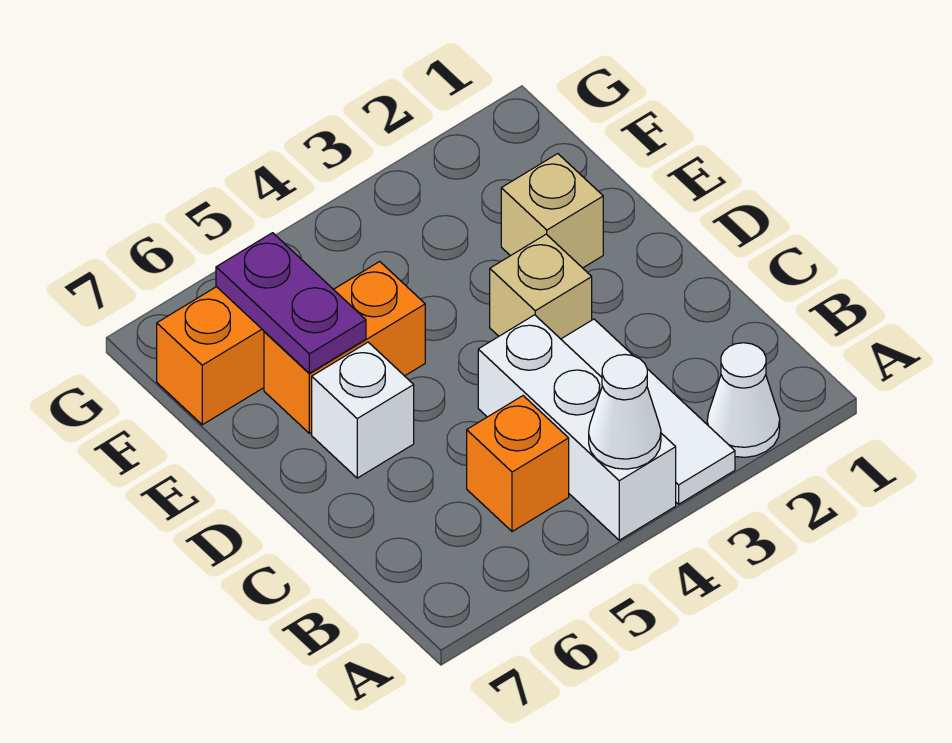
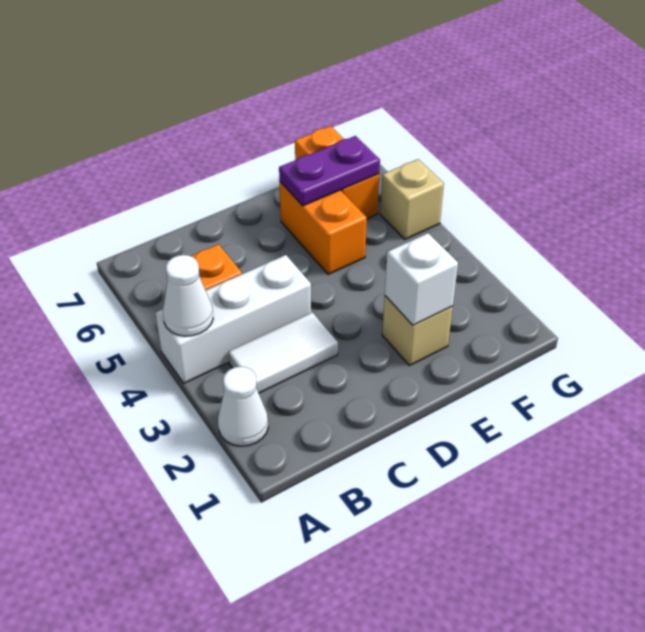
white tile A3:C3 level 1 -> white tile B3:C3 level 1
tan brick D3 level 1 -> tan brick G5 level 1
white brick D6 level 1 -> white brick E2 level 2

